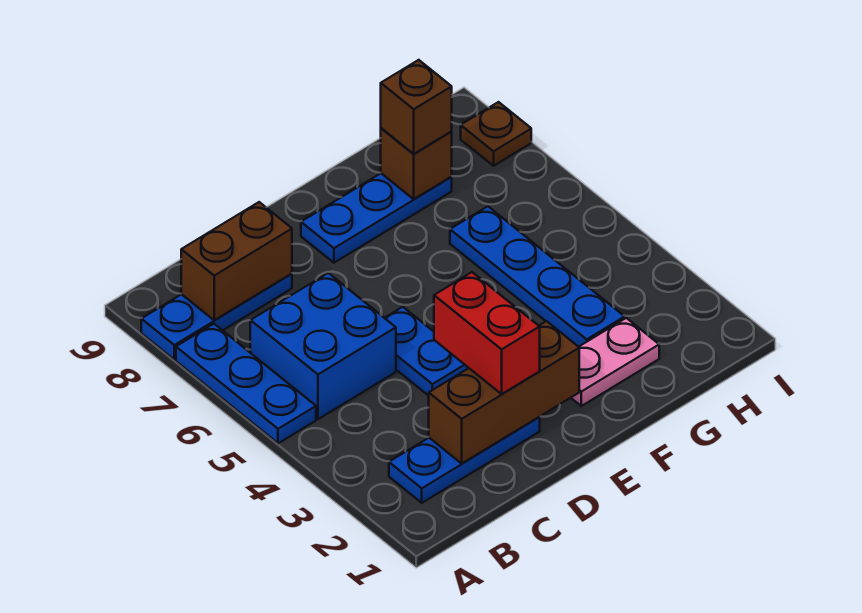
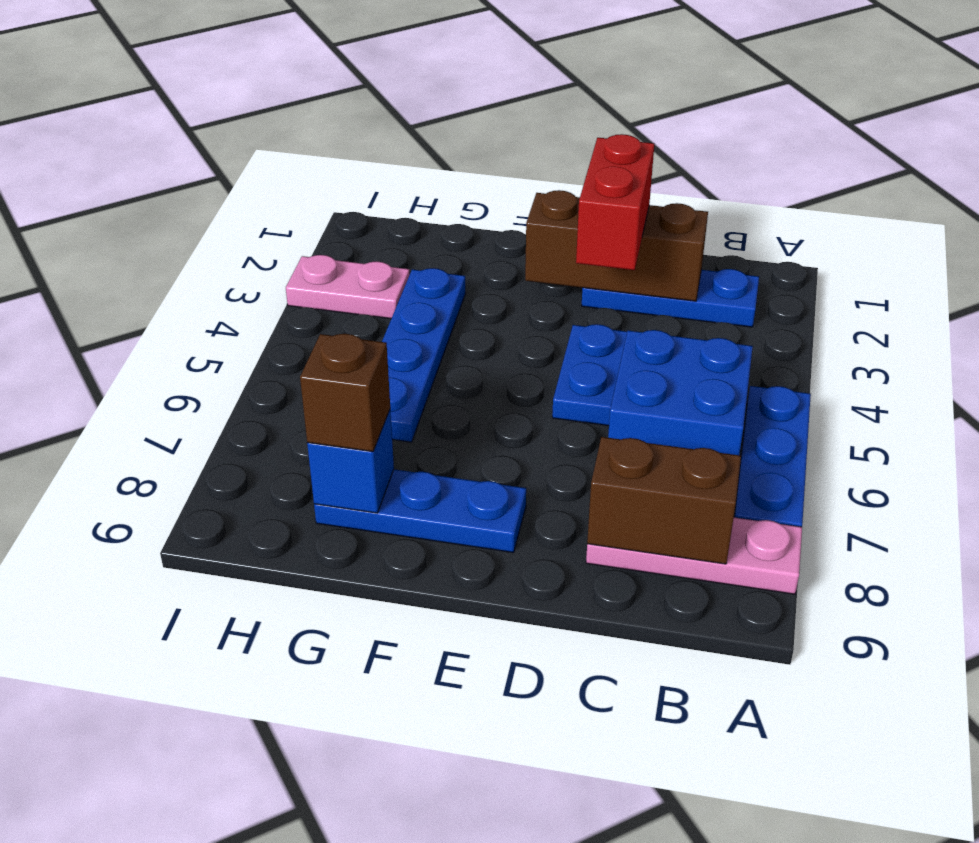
blue plate A8:C8 level 1 -> pink plate A8:C8 level 1
pink plate F2:G2 level 1 -> pink plate H3:I3 level 1
brown brick G8 level 2 -> blue brick G8 level 2
brown plate I8 level 1 -> none

